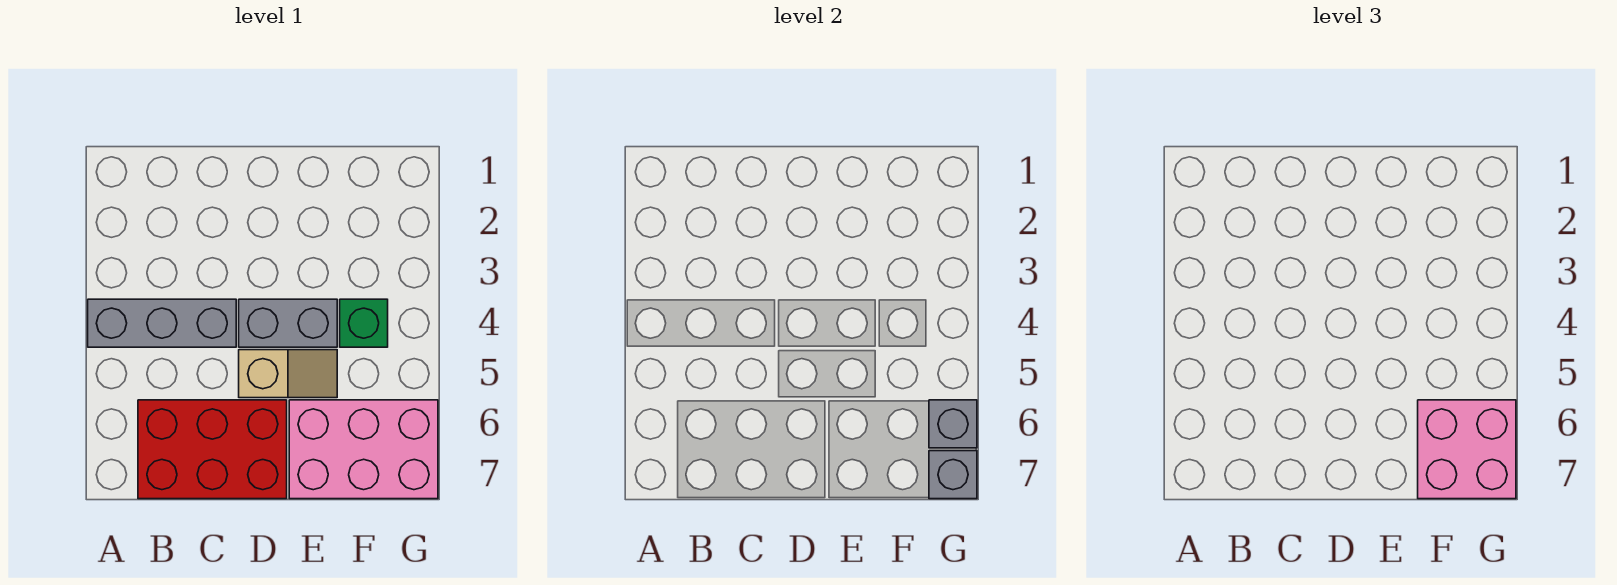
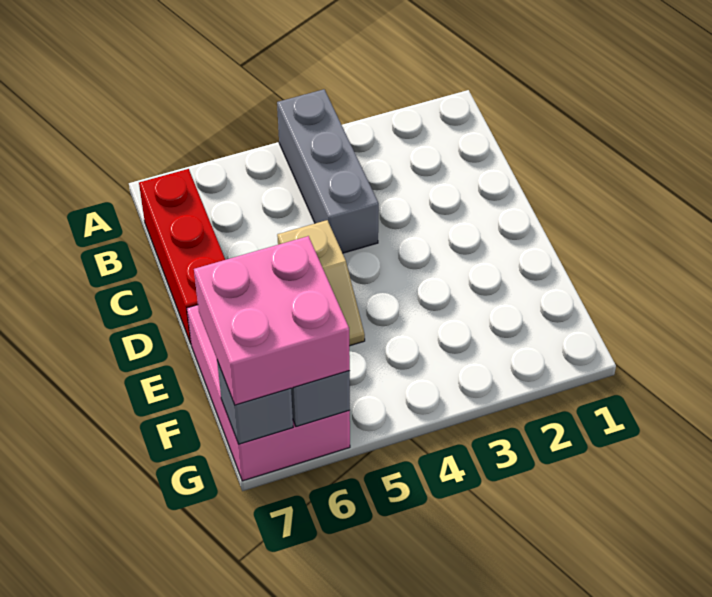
red brick B6:D7 level 1 -> red brick B7:D7 level 1
grey brick D4:E4 level 1 -> none
green brick F4 level 1 -> none

